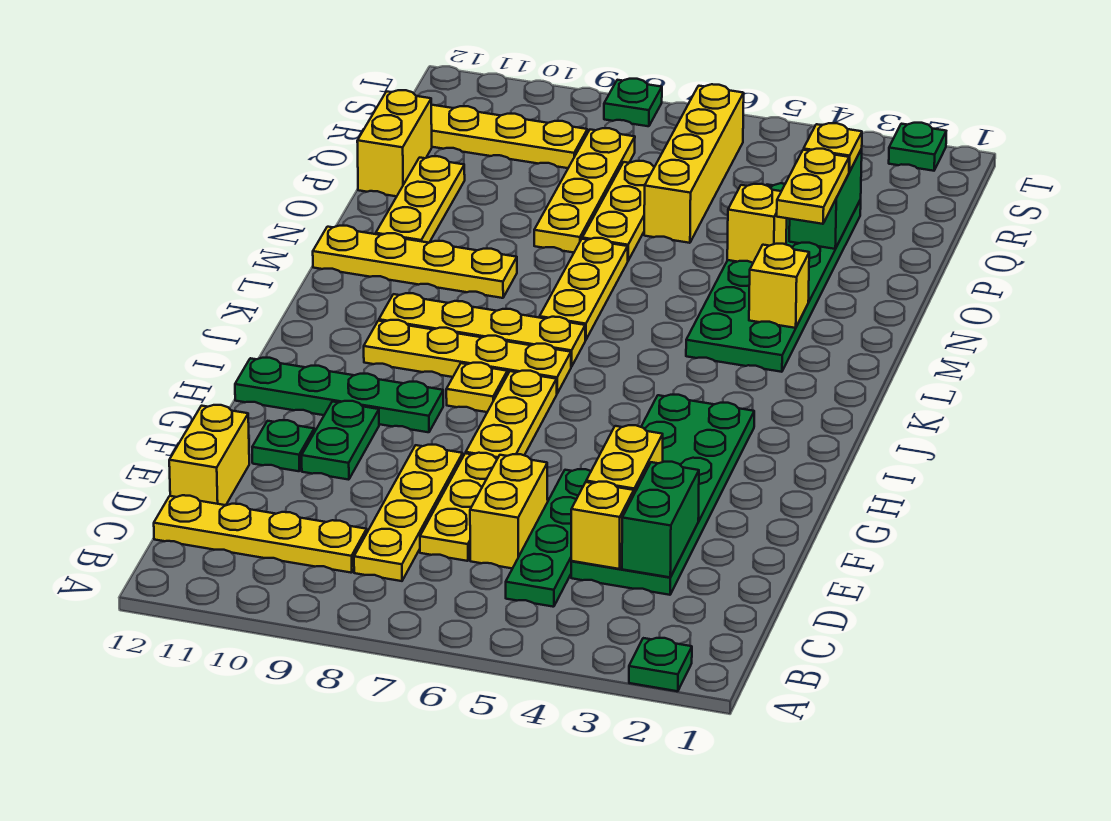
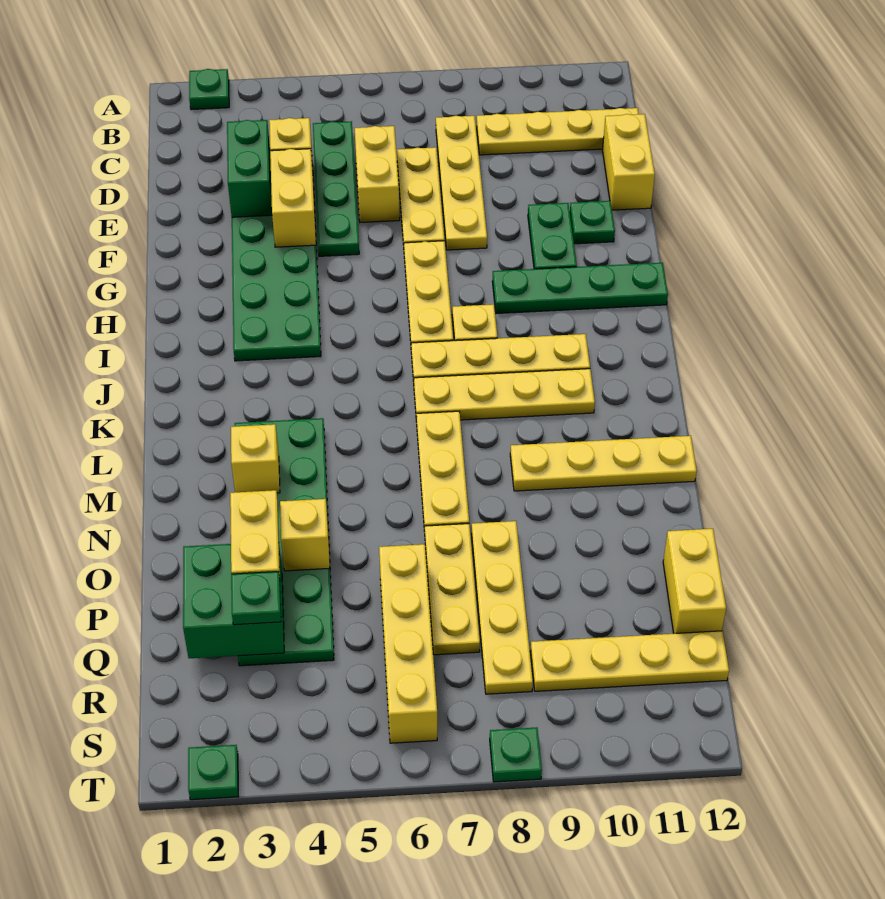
yellow plate N11:P11 level 1 -> none
green brick P3:Q3 level 2 -> green brick P2:Q3 level 2
yellow plate Q3 level 3 -> green plate Q3 level 3

